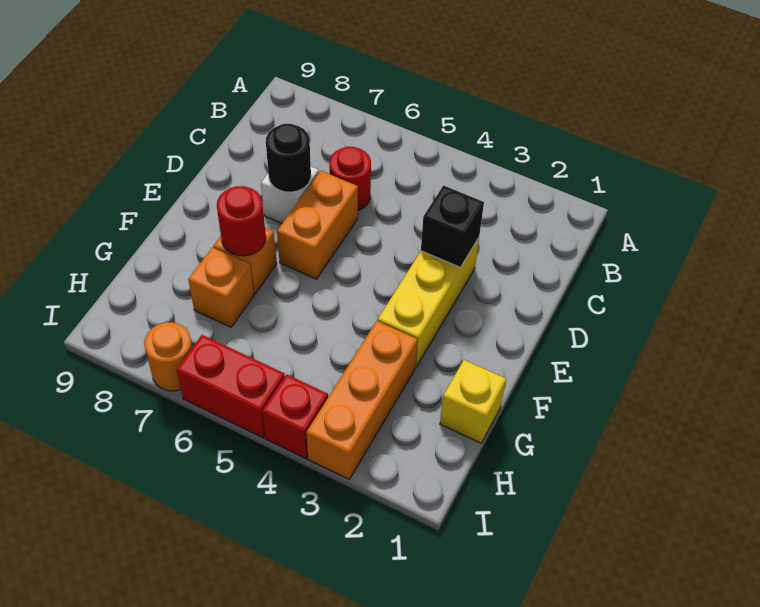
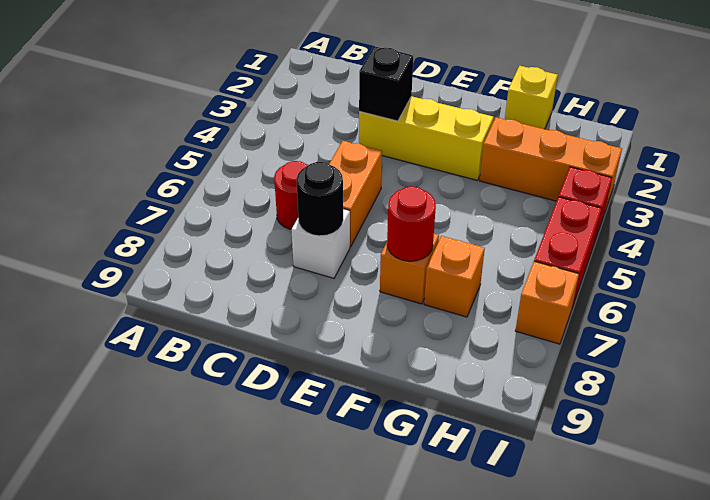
orange brick D6:E6 level 1 -> orange brick D5:D6 level 1
orange round brick I7 level 1 -> orange brick I7 level 1

